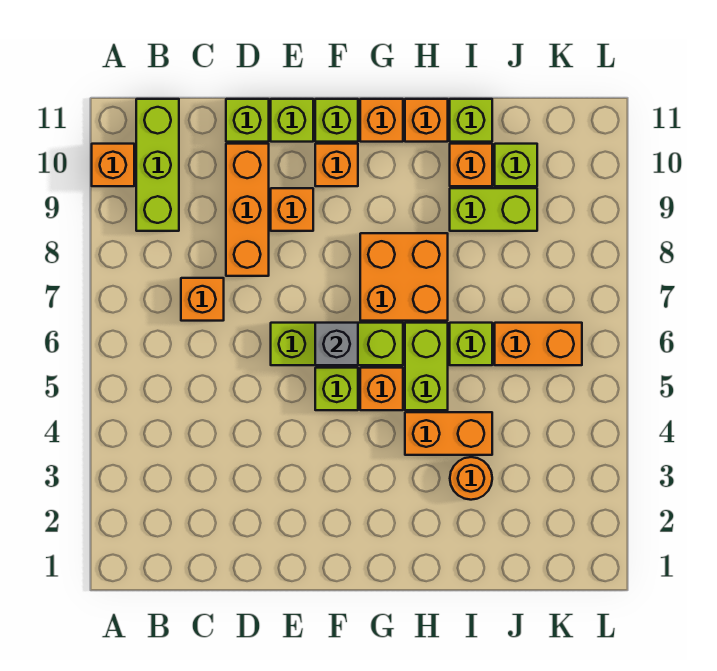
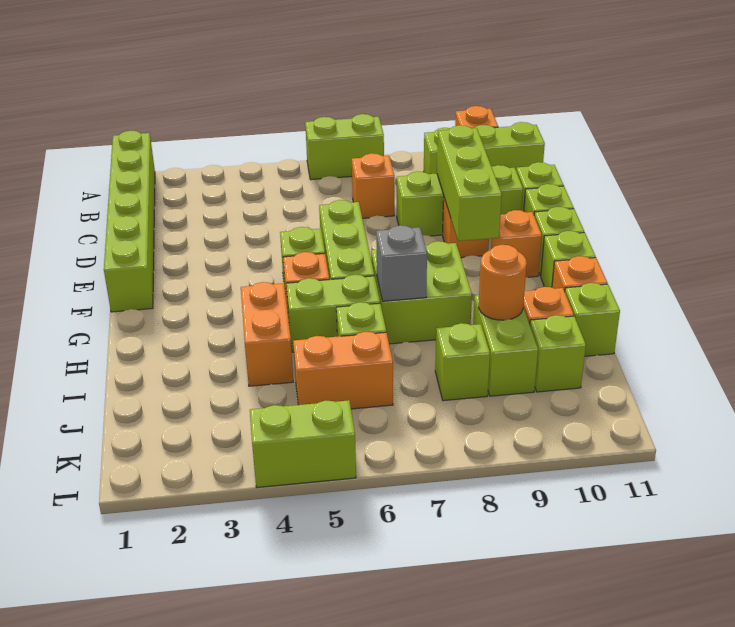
none -> lime brick A1:F1 level 1
none -> lime brick A6:A7 level 1
orange brick D8:D10 level 1 -> lime brick D8:D10 level 1
none -> lime brick D9:F9 level 2
grey brick F6 level 2 -> grey brick H7 level 2
orange brick G7:H8 level 1 -> lime brick G7:H8 level 1
orange brick G11 level 1 -> lime brick G11 level 1
orange round brick I3 level 1 -> orange round brick I9 level 2
orange brick J6:K6 level 1 -> orange brick J5:J6 level 1
none -> lime brick J8 level 1
none -> lime brick L4:L5 level 1

